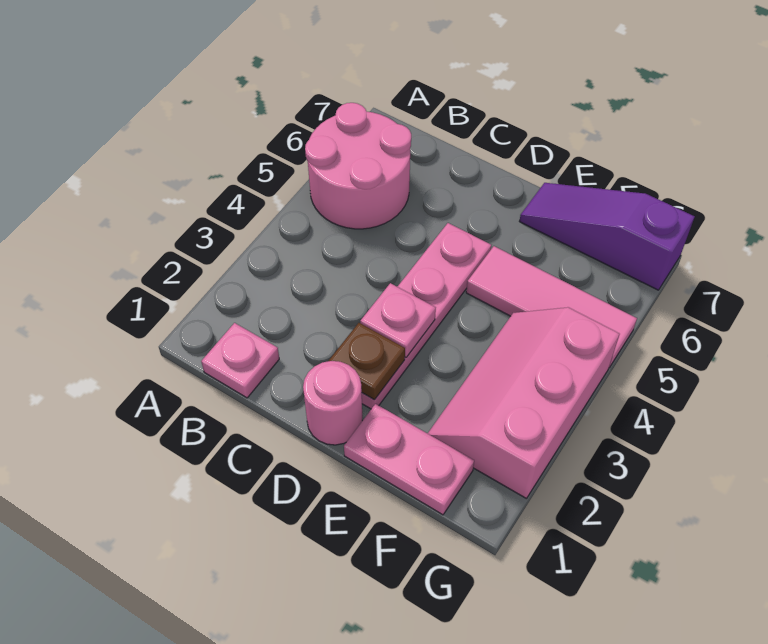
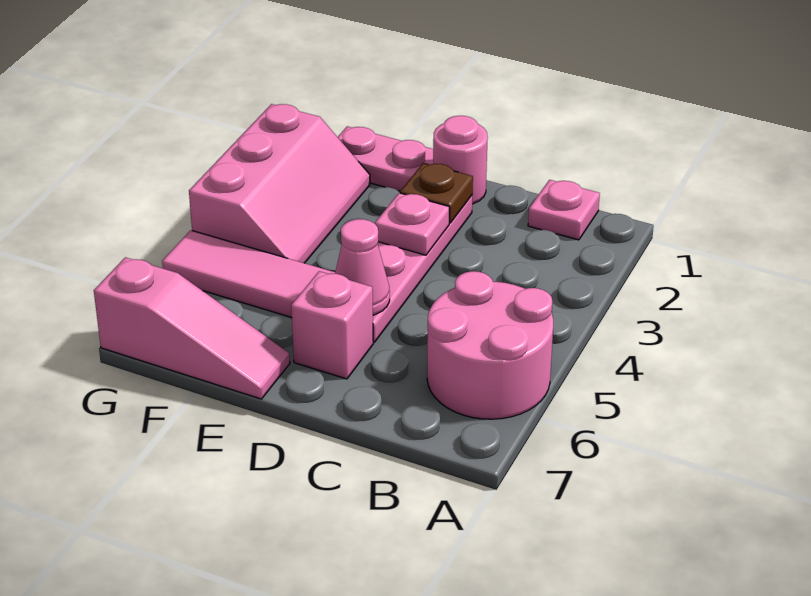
none -> pink cone D5 level 2
none -> pink brick D6 level 1
purple slope E7:G7 level 1 top G -> pink slope E7:G7 level 1 top G

